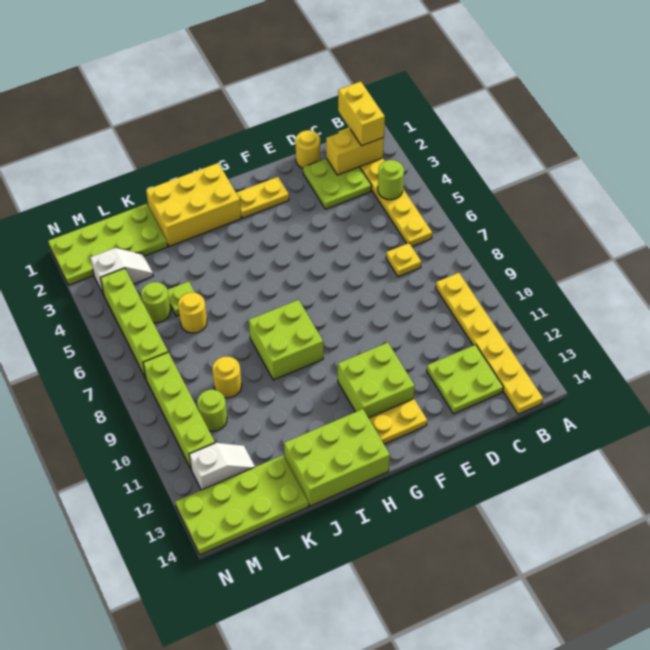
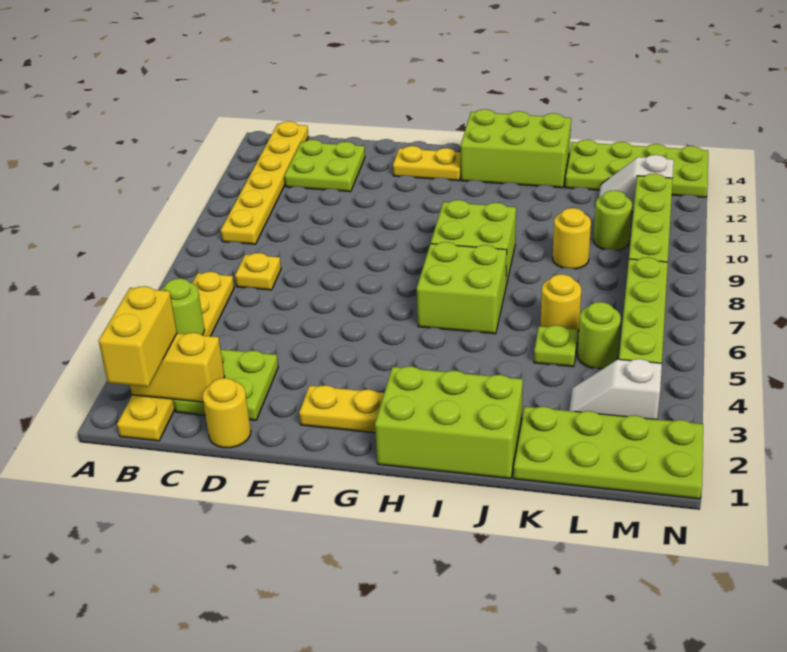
lime brick F11:G12 level 1 -> lime brick H6:I7 level 1
yellow brick H1:J2 level 1 -> lime brick H1:J2 level 1

